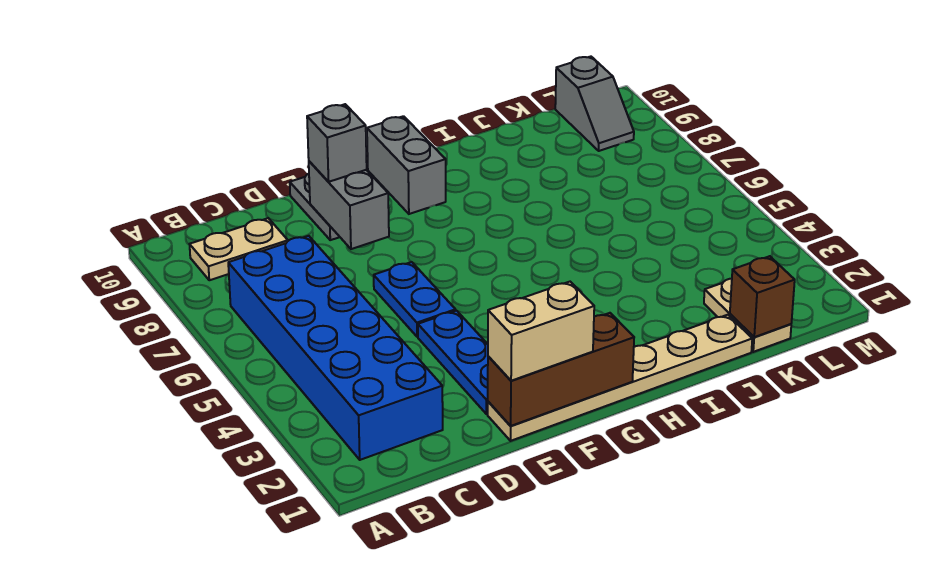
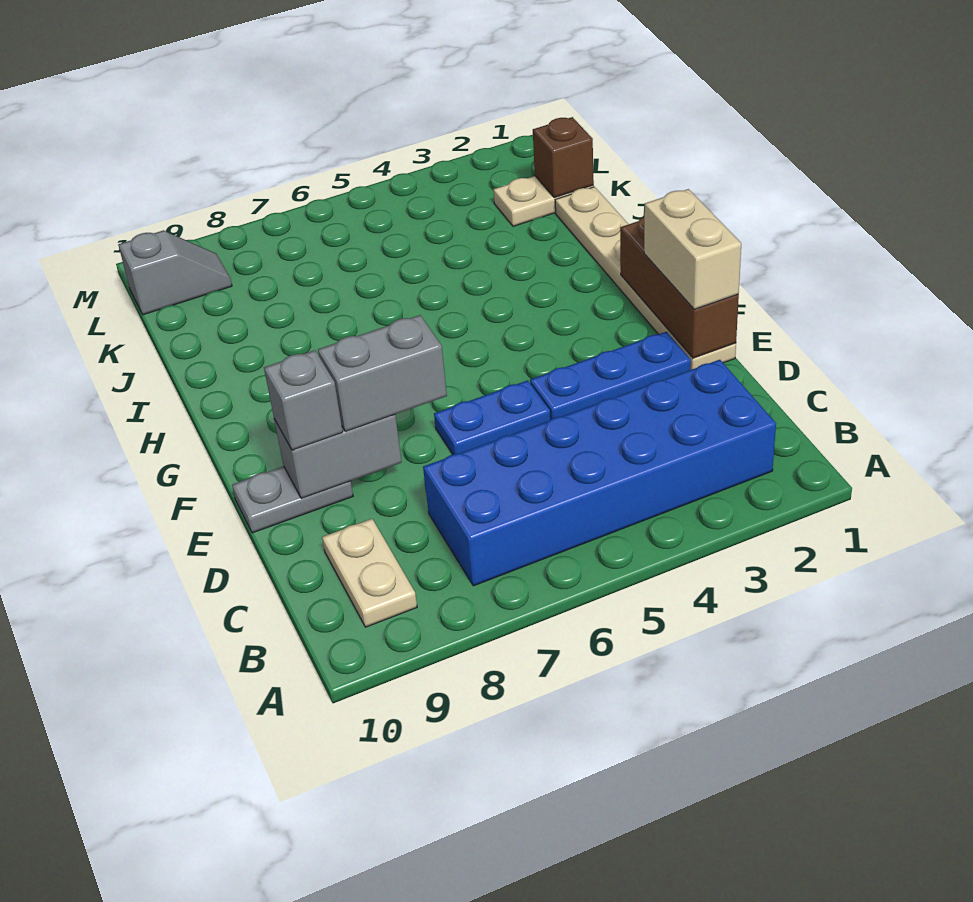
grey brick G9:G10 level 1 -> grey brick E7:E8 level 3

